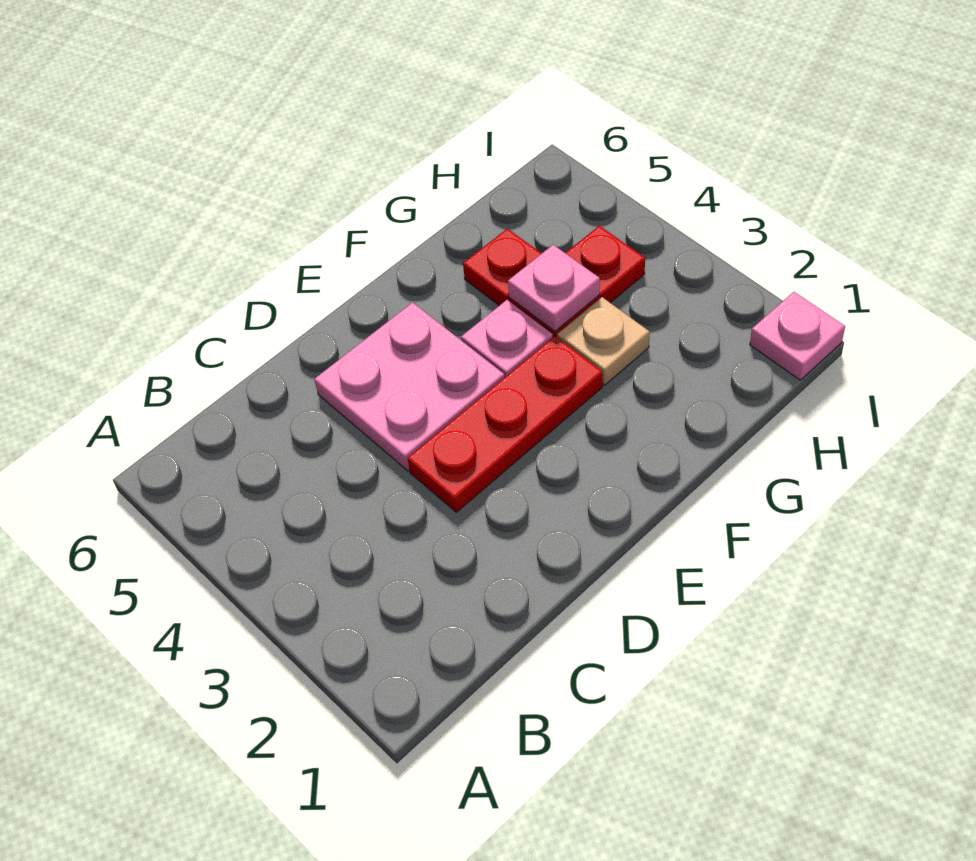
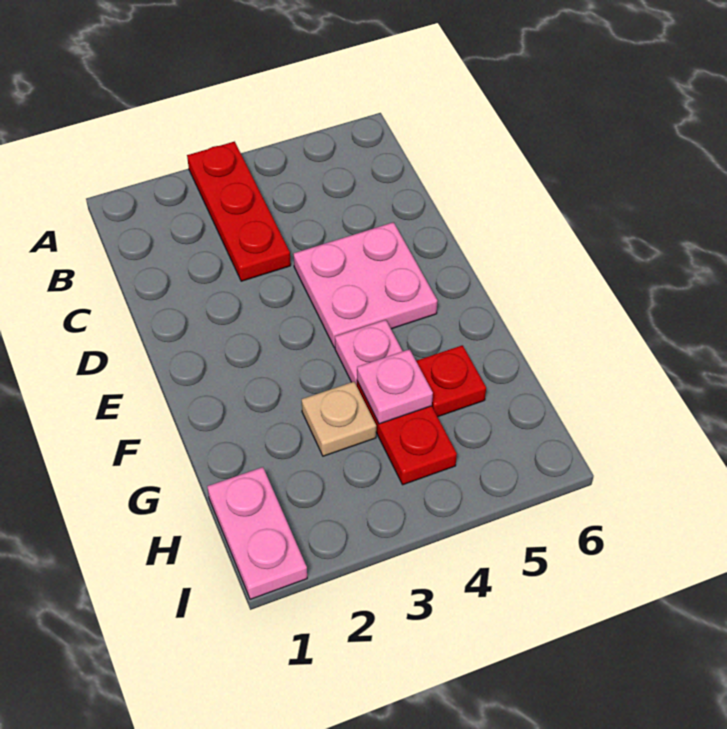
red plate D3:F3 level 1 -> red plate A3:C3 level 1
pink plate I1 level 1 -> pink plate H1:I1 level 1

